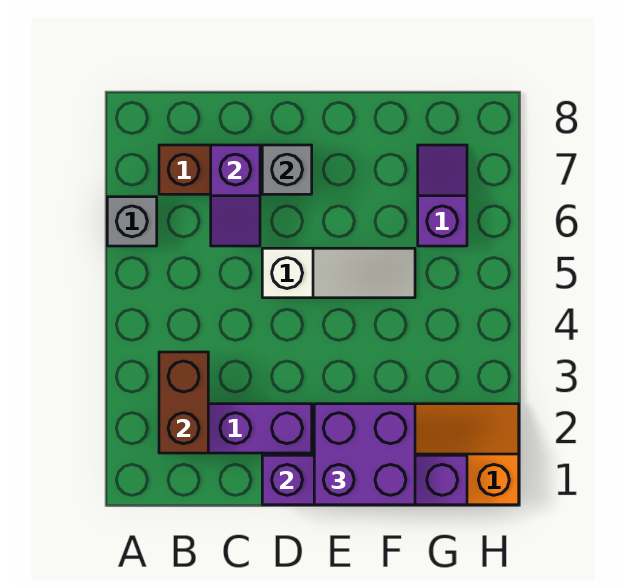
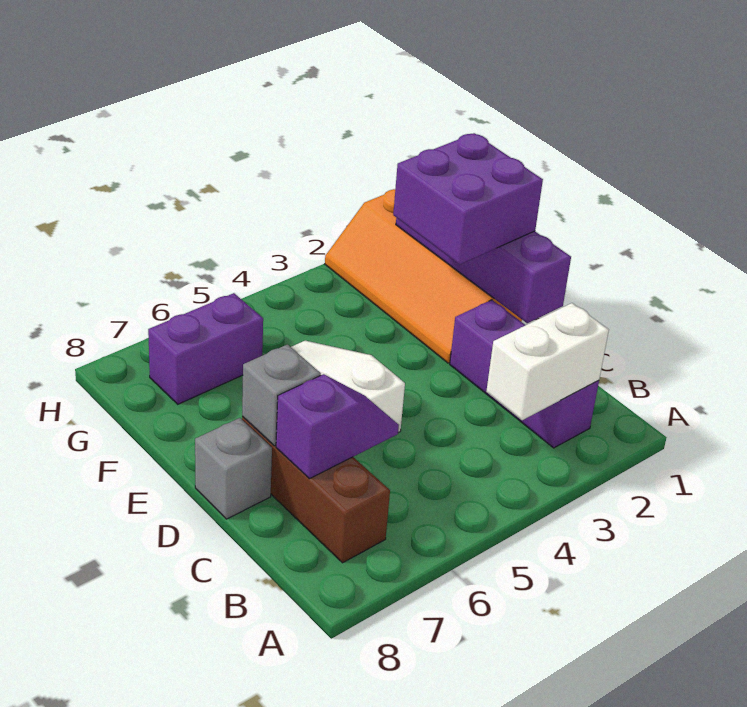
grey brick A6 level 1 -> grey brick D8 level 1
brown brick B2:B3 level 2 -> white brick B2:B3 level 2
purple slope G6:G7 level 1 top 6 -> purple brick G6:G7 level 1

